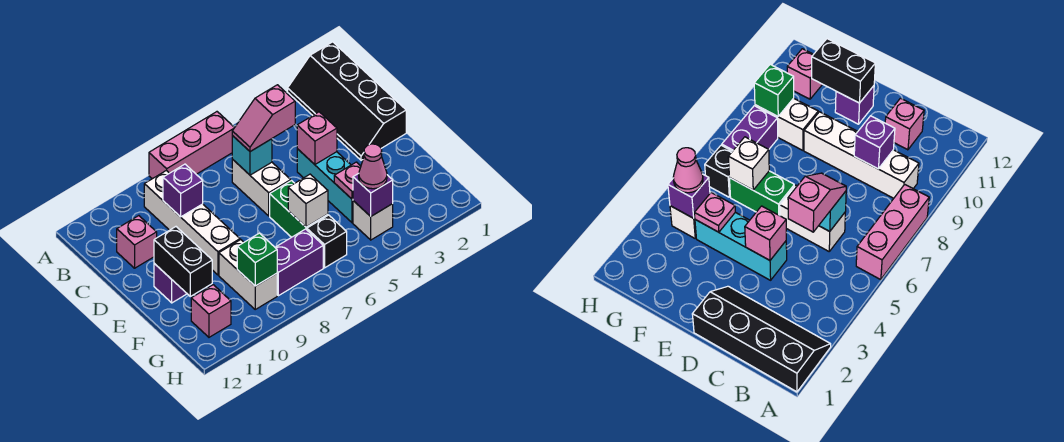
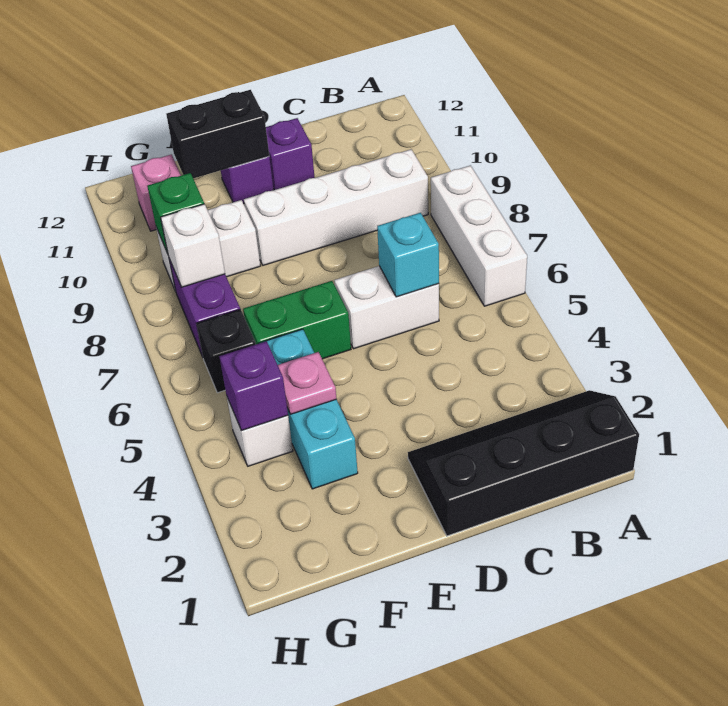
pink brick A6:A8 level 1 -> white brick A6:A8 level 1
pink slope C5:C6 level 3 top 5 -> none
purple brick C9 level 2 -> purple brick D11 level 1
pink brick C11 level 1 -> none
cyan brick D4:F4 level 1 -> cyan brick F3:F5 level 1
pink brick D4 level 2 -> none
white brick F6 level 2 -> white brick G8 level 2
pink cone G4 level 3 -> none

